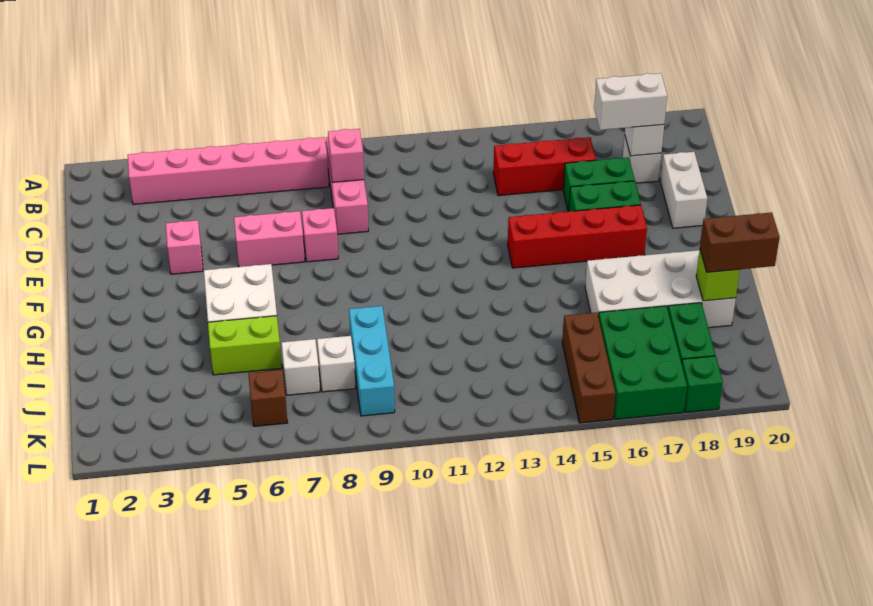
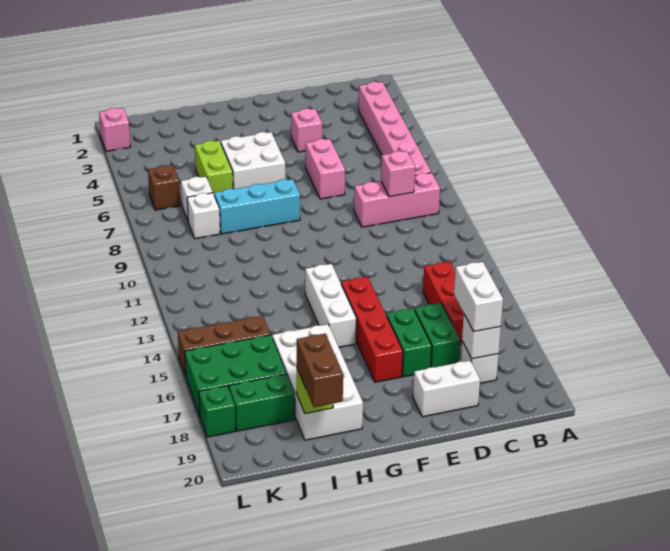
pink brick E8 level 1 -> pink brick L2 level 1
none -> white brick G13:G15 level 1
cyan brick I9:K9 level 1 -> cyan brick G8:I8 level 1

